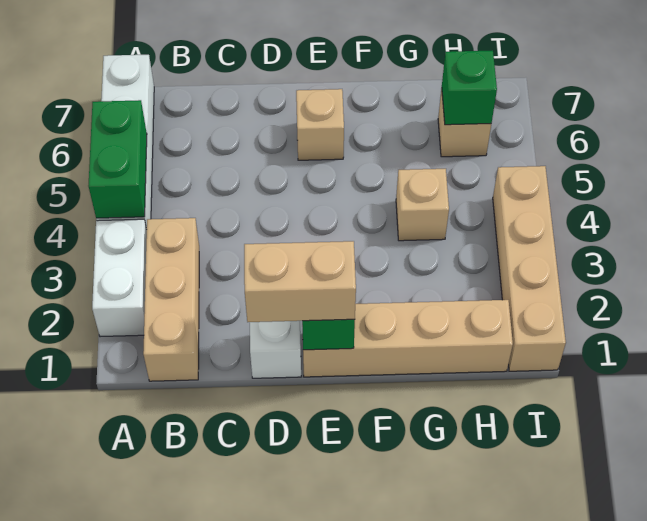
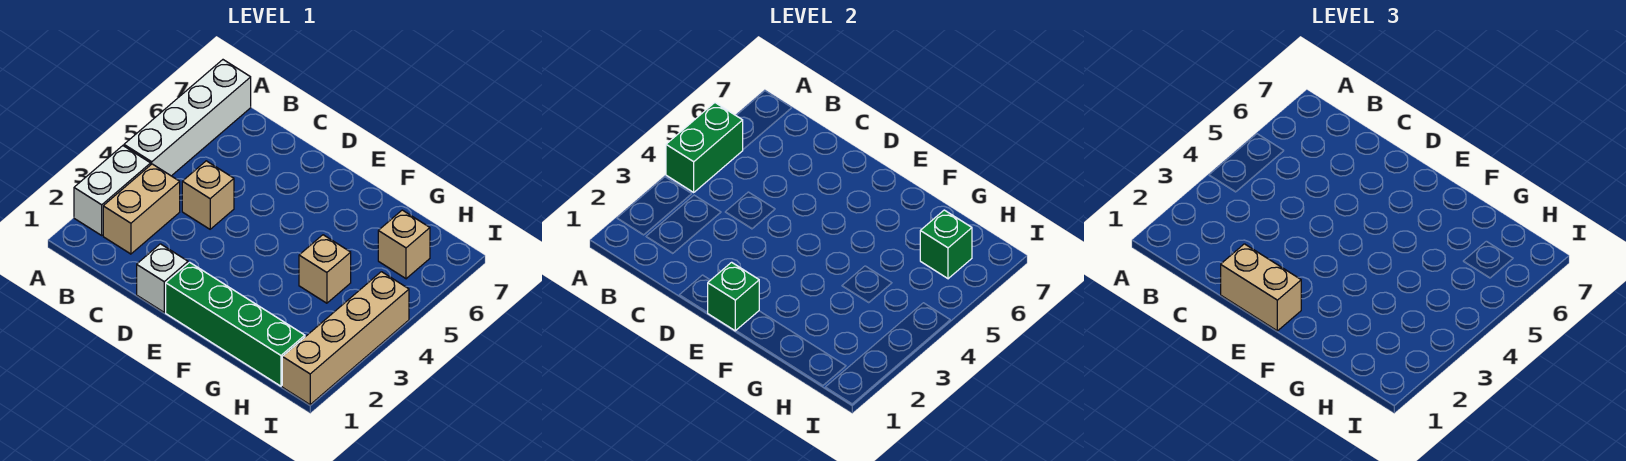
tan brick B1:B3 level 1 -> tan brick B2:B3 level 1
tan brick E1:H1 level 1 -> green brick E1:H1 level 1
tan brick E6 level 1 -> tan brick C4 level 1

